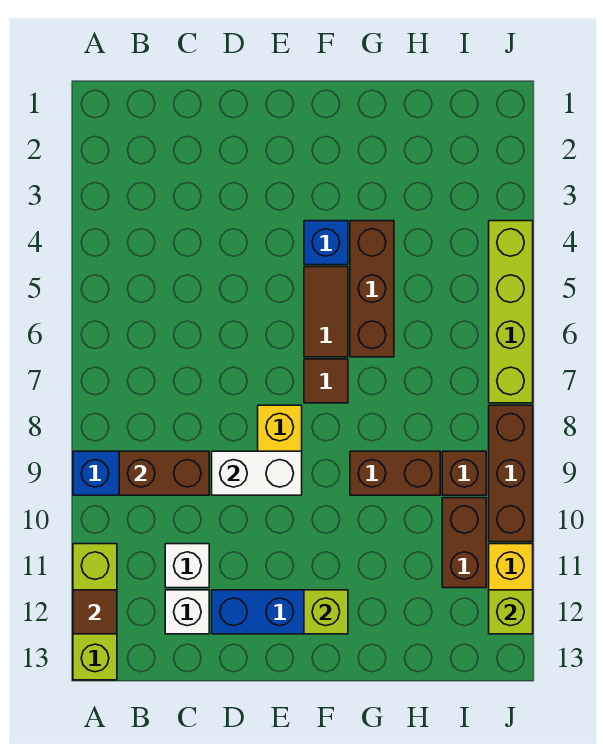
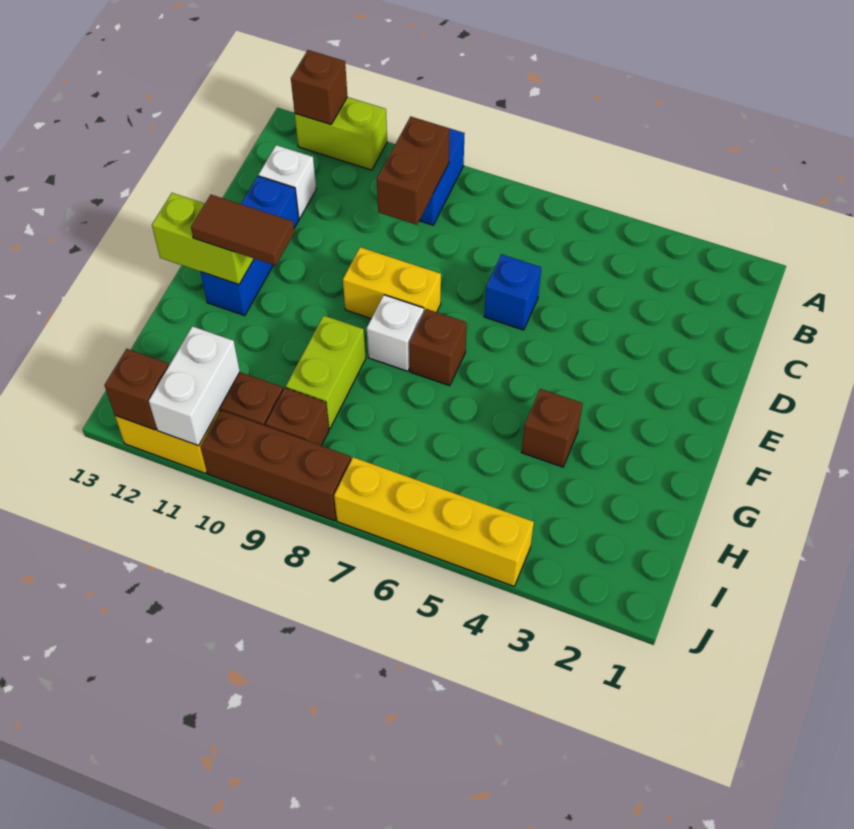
lime brick A11:A13 level 1 -> lime brick A11:A12 level 1
brown tile A12 level 2 -> brown brick A12 level 2
white brick C11 level 1 -> white brick F8 level 1
white brick D9:E9 level 2 -> white brick I11:J11 level 2
blue brick F4 level 1 -> blue brick D6 level 1
brown tile F5:F6 level 1 -> brown tile F11:F12 level 3
brown tile F7 level 1 -> brown brick F7 level 1
lime brick F12 level 2 -> lime brick F12:F13 level 2
brown brick G4:G6 level 1 -> brown brick G4 level 1
brown brick G9:H9 level 1 -> lime brick G9:H9 level 1
lime brick J4:J7 level 1 -> yellow brick J4:J7 level 1
lime brick J12 level 2 -> brown brick J12 level 2

